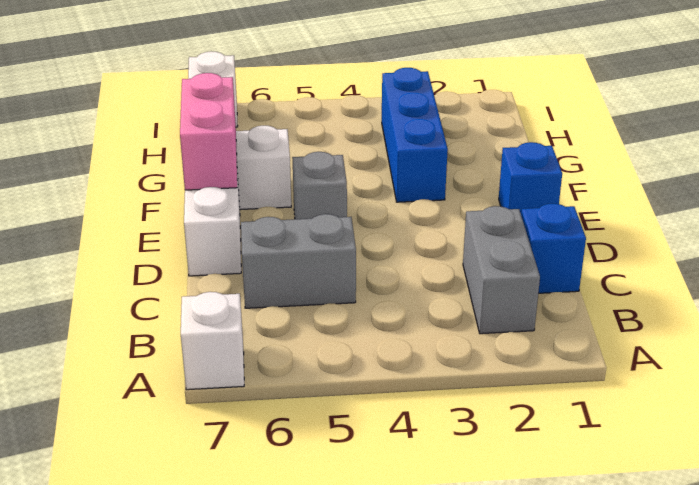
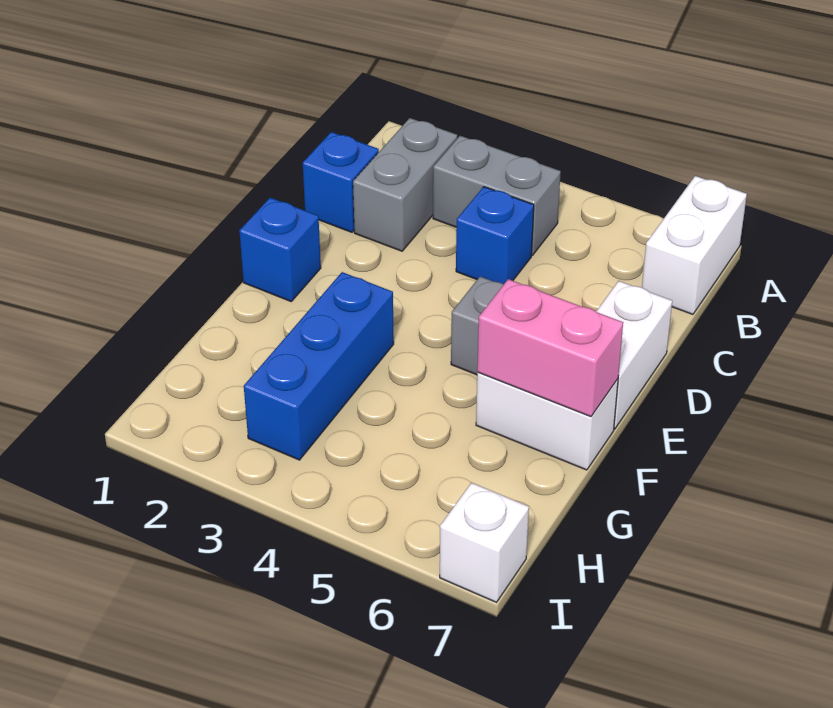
white brick A7 level 1 -> white brick A7:B7 level 1
none -> blue brick C4 level 1
grey brick C5:C6 level 1 -> grey brick B3:B4 level 1
pink brick E7:F7 level 2 -> pink brick F6:F7 level 2

